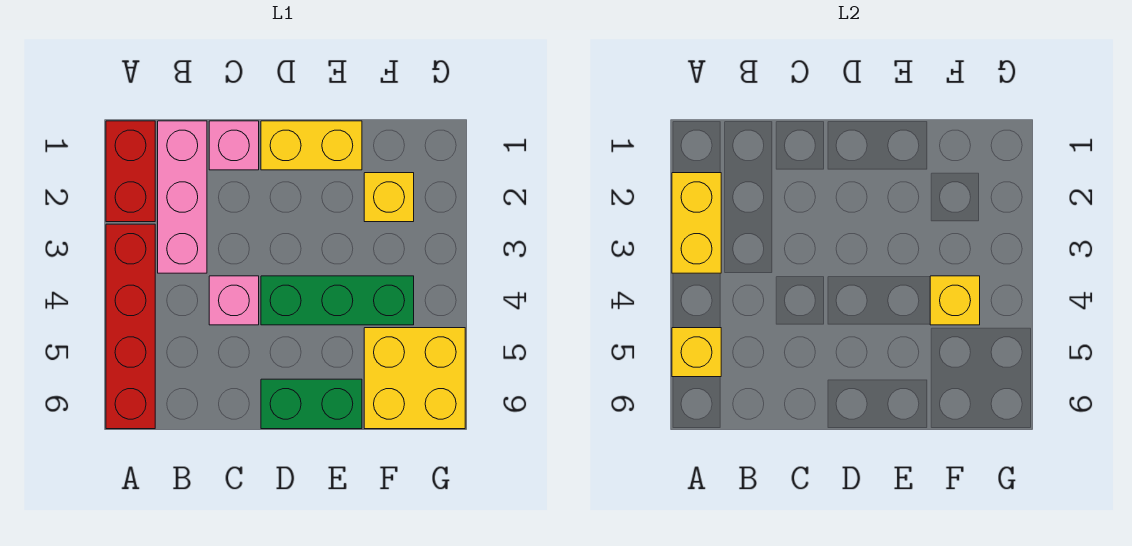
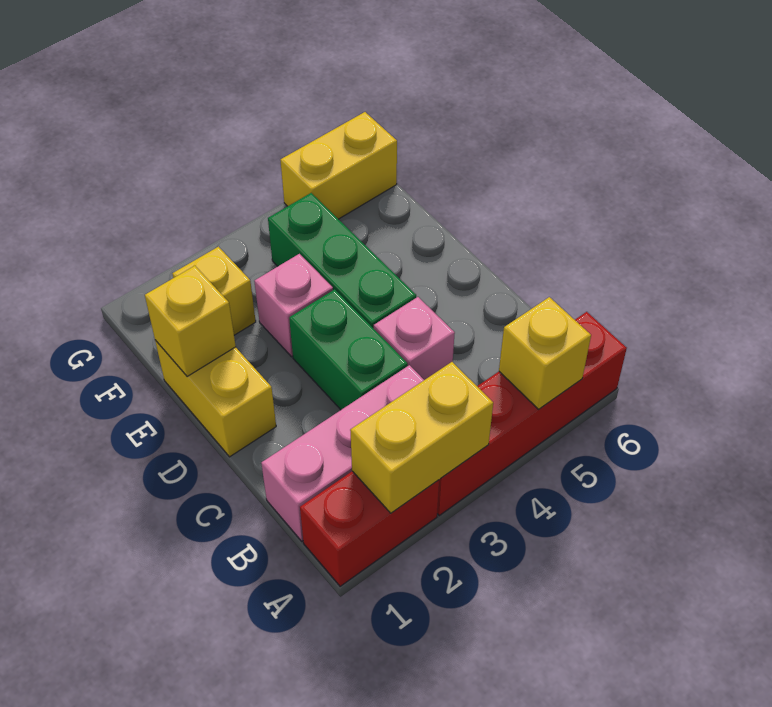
pink brick C1 level 1 -> pink brick E3 level 1
green brick D6:E6 level 1 -> green brick C3:D3 level 1
yellow brick F4 level 2 -> yellow brick E1 level 2
yellow brick F5:G6 level 1 -> yellow brick G5:G6 level 1

